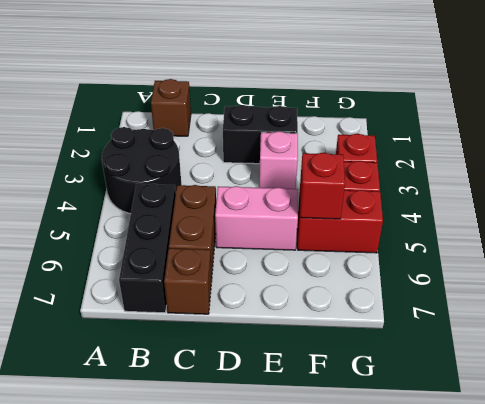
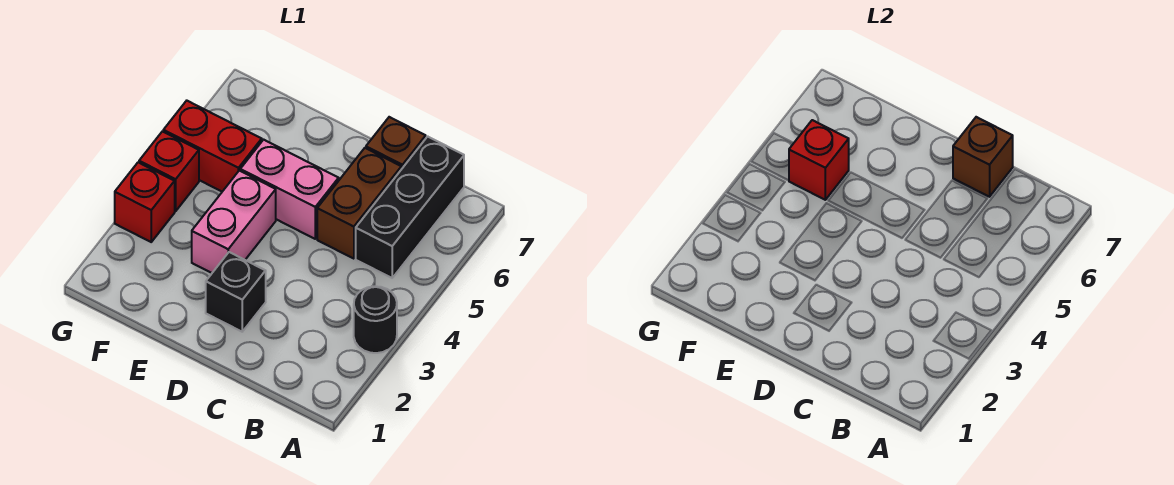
black round brick A3:B4 level 1 -> black round brick A3 level 1
brown brick B1 level 1 -> brown brick C7 level 2
black brick D2:E2 level 1 -> black brick D2 level 1
pink brick E3 level 1 -> pink brick E3:E4 level 1

